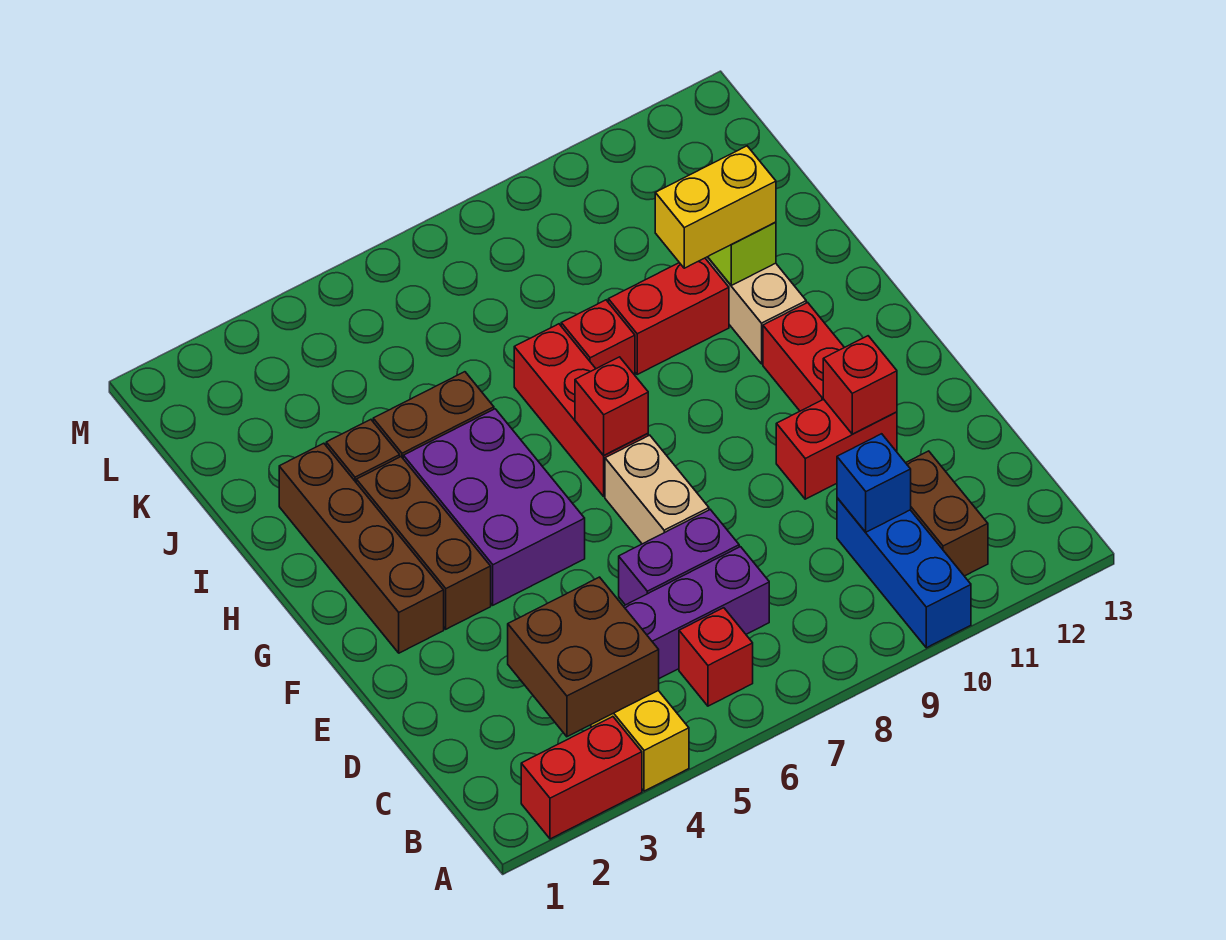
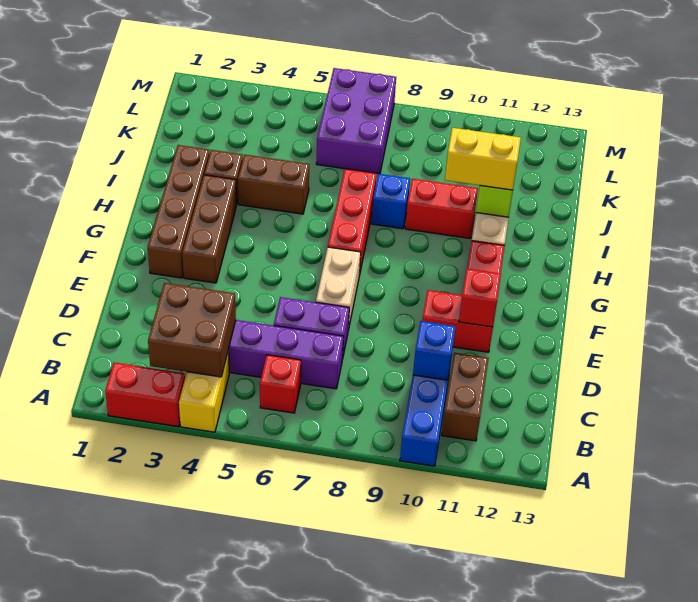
purple brick F4:H5 level 1 -> purple brick K6:M7 level 1
red brick G7 level 2 -> none
red brick I8 level 1 -> blue brick I8 level 1

